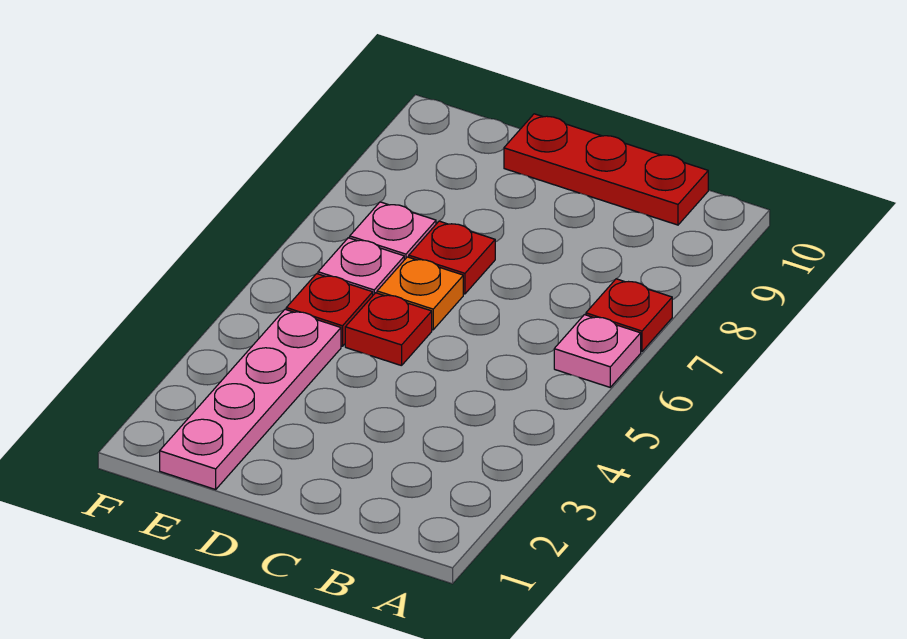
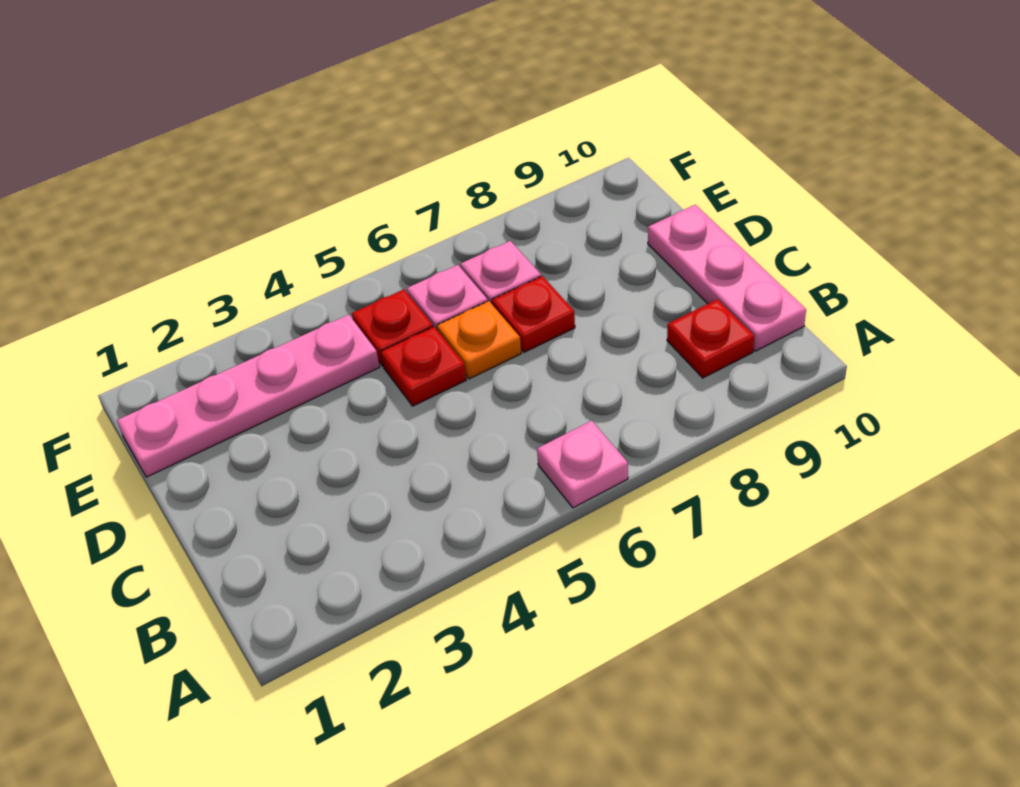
red plate A7 level 1 -> red plate B9 level 1
red plate B10:D10 level 1 -> pink plate B10:D10 level 1

